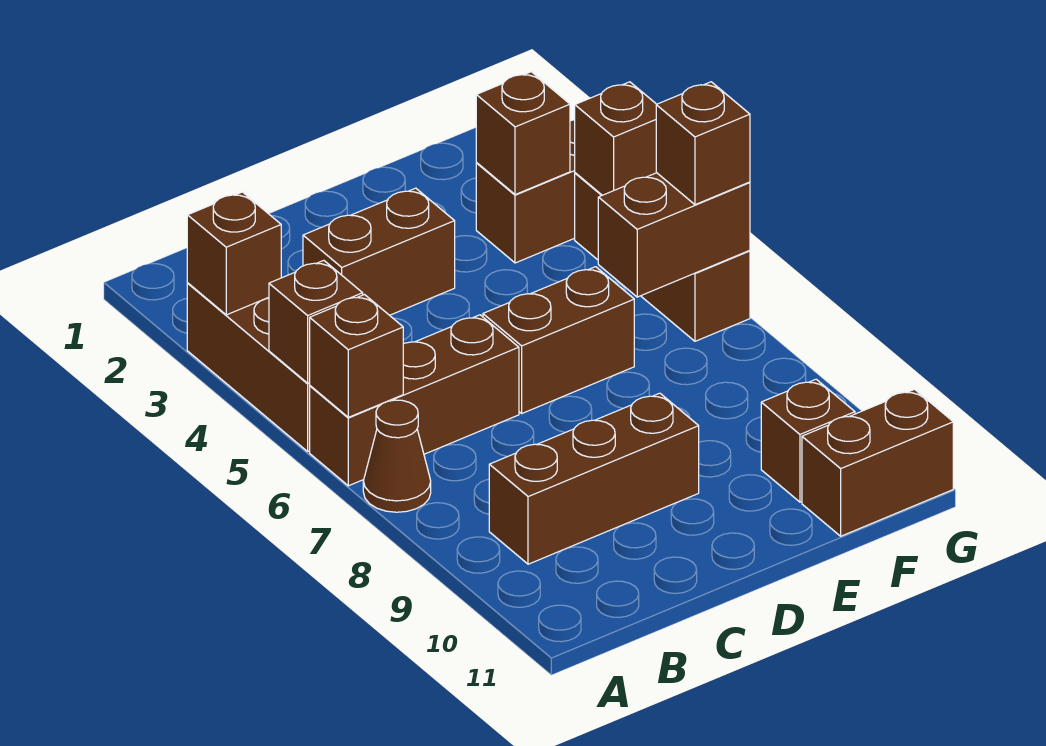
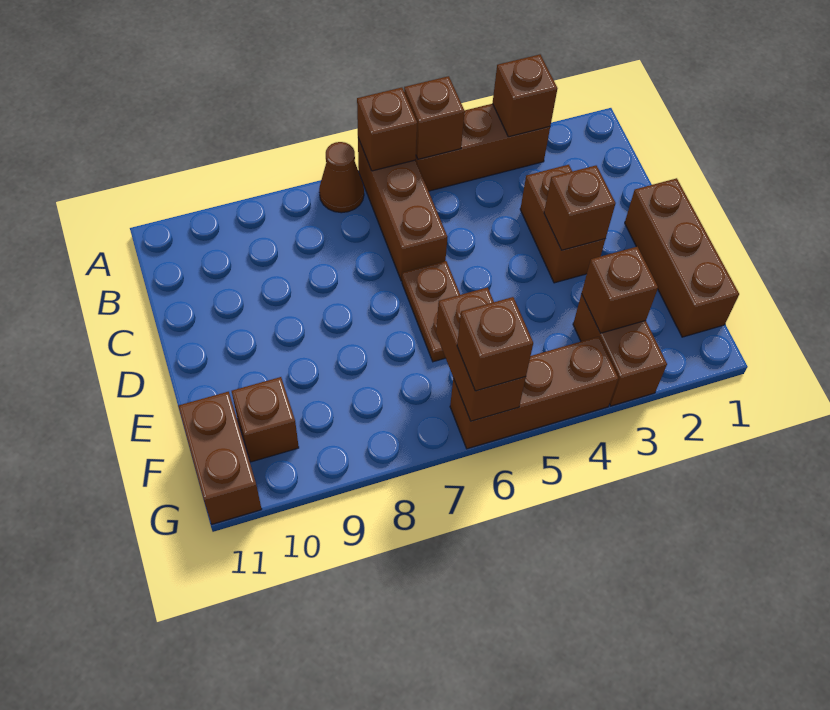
brown brick B9:D9 level 1 -> brown brick D1:F1 level 1
brown brick D6:E6 level 1 -> brown plate D6:E6 level 1
brown brick G4 level 2 -> brown brick D3 level 2

